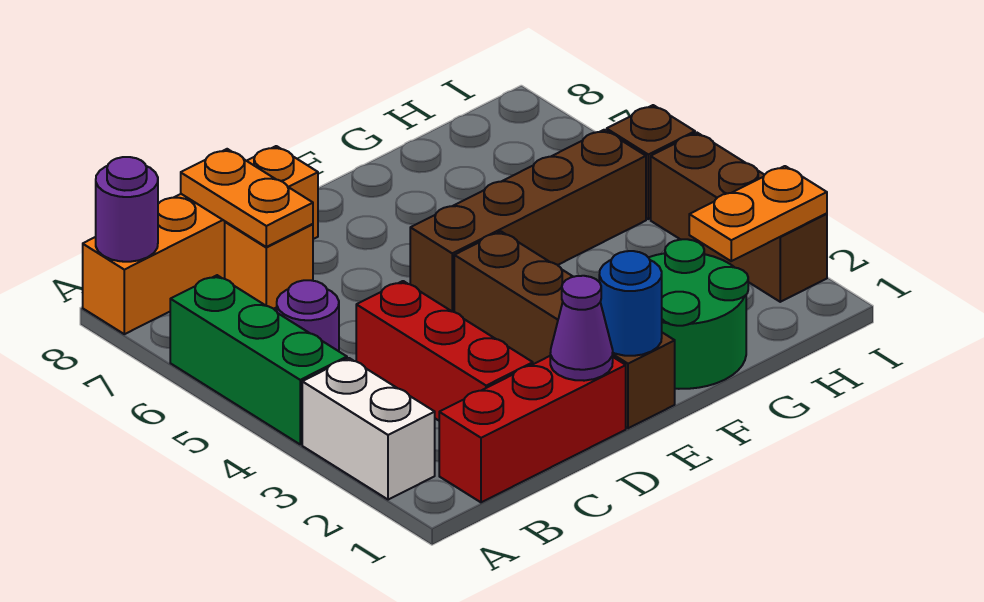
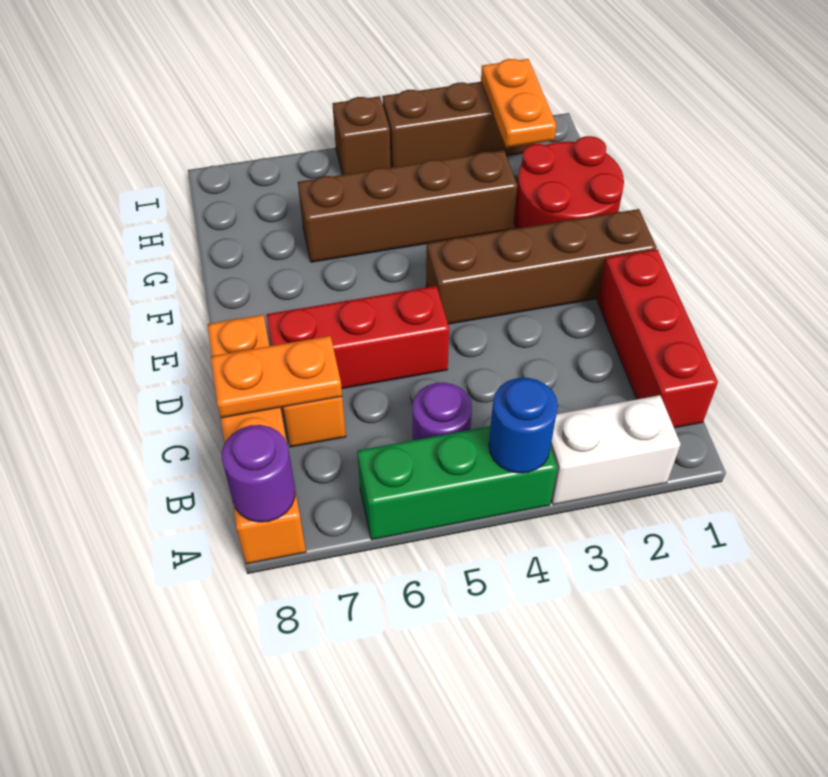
red brick C2:C4 level 1 -> red brick D5:D7 level 1
purple cone D1 level 2 -> none
blue round brick E1 level 2 -> blue round brick A4 level 2
brown brick E5:H5 level 1 -> brown brick G3:G6 level 1
green round brick F1:G2 level 1 -> red round brick F1:G2 level 1

